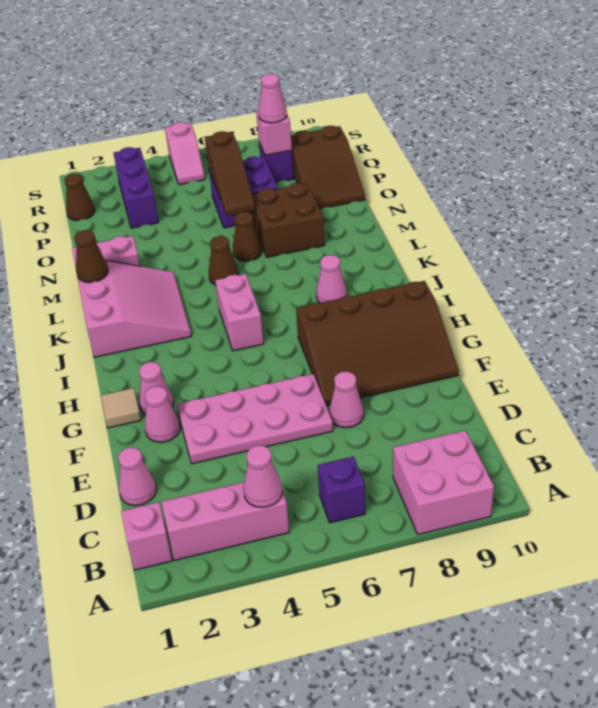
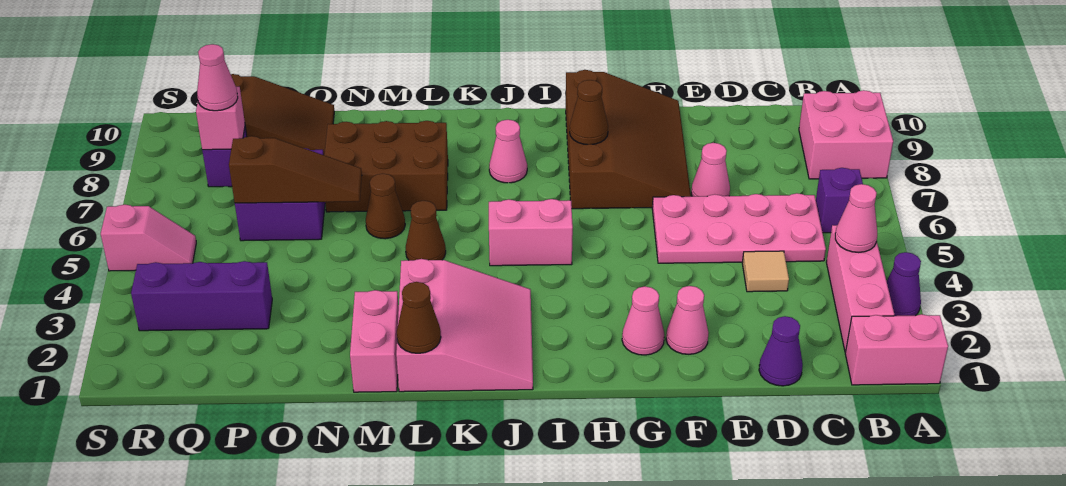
none -> purple cone A3 level 1
pink brick B1 level 1 -> pink brick A1:B1 level 1
pink cone D1 level 1 -> purple cone D1 level 1
pink plate E3:F6 level 1 -> pink plate C5:F6 level 1
tan tile G1 level 1 -> tan tile D4 level 1
pink slope J1:L3 level 1 top 1 -> pink slope J1:L3 level 1 top L
brown brick M7:N8 level 1 -> brown brick L7:N8 level 1
brown cone Q1 level 1 -> brown cone H8 level 2

